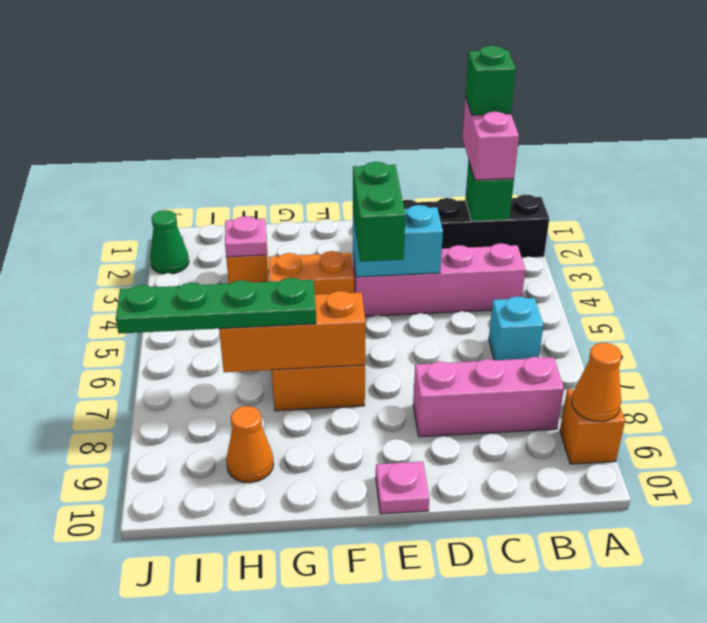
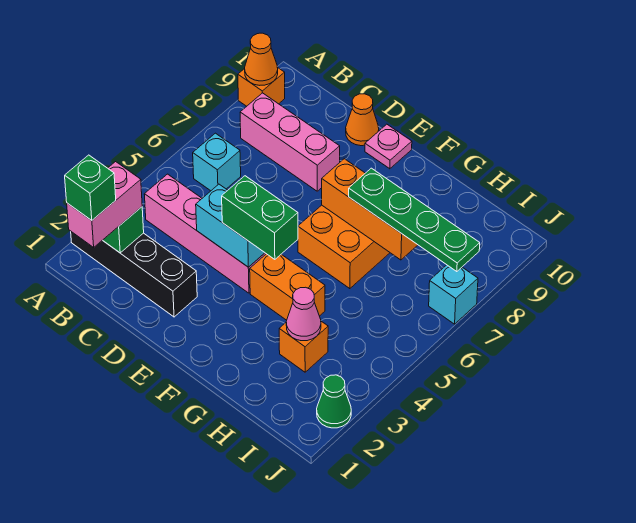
green brick E4:E5 level 3 -> green brick E4:F4 level 3
pink plate H3 level 2 -> pink cone H3 level 2
orange cone H9 level 1 -> orange cone D10 level 1
none -> cyan brick J7 level 1

